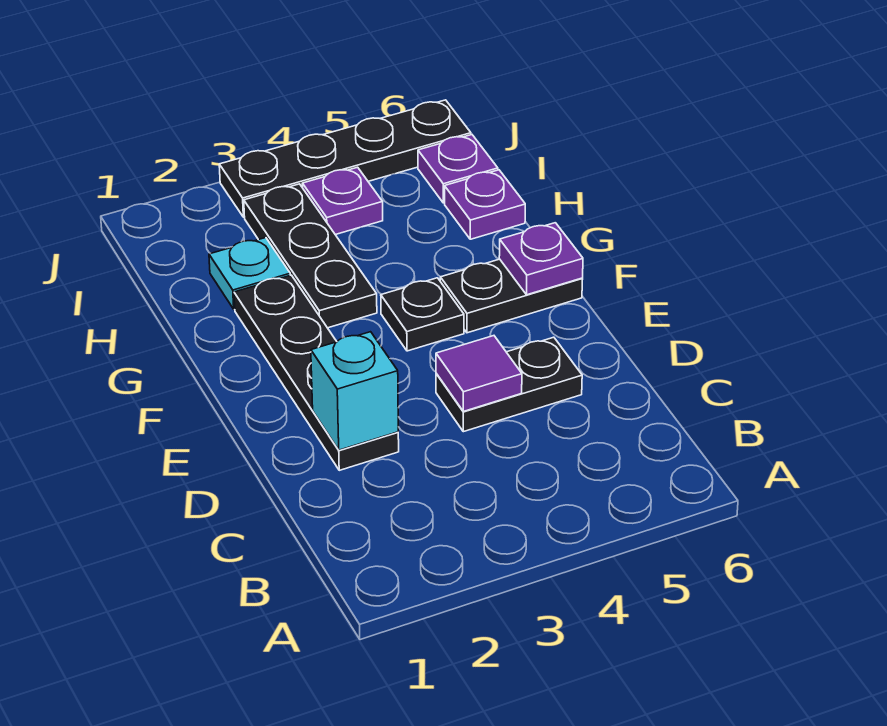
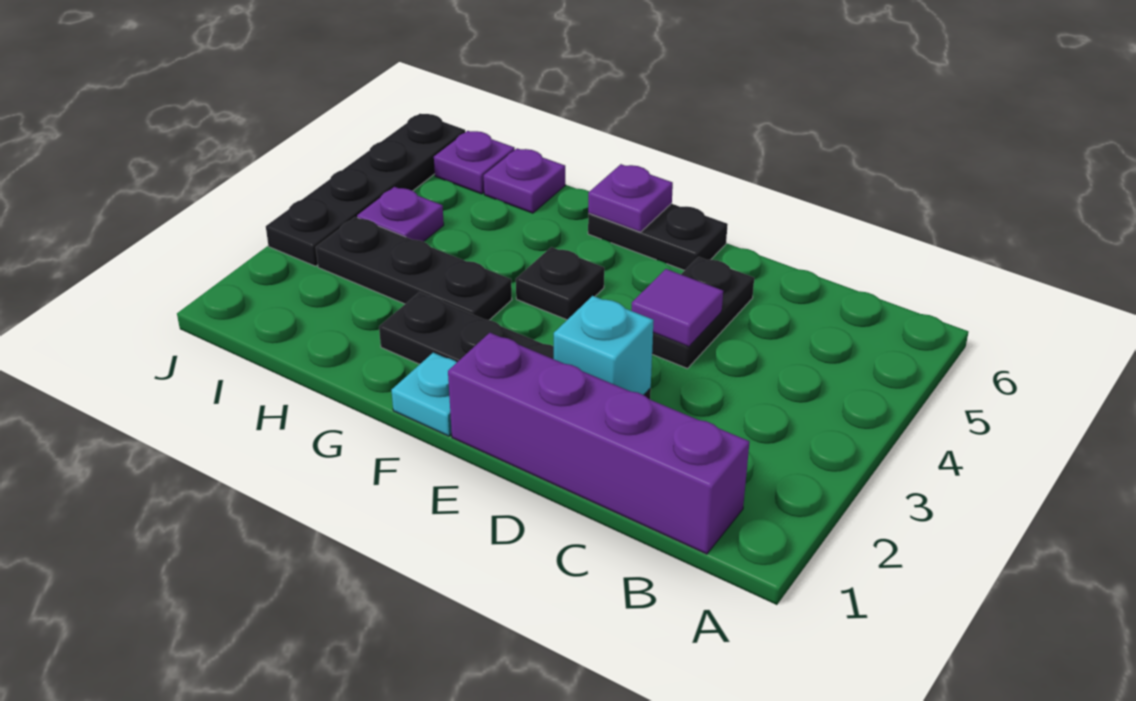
none -> purple brick B1:E1 level 1
black plate F5:F6 level 1 -> black plate E6:F6 level 1
cyan plate H2 level 1 -> cyan plate F1 level 1

